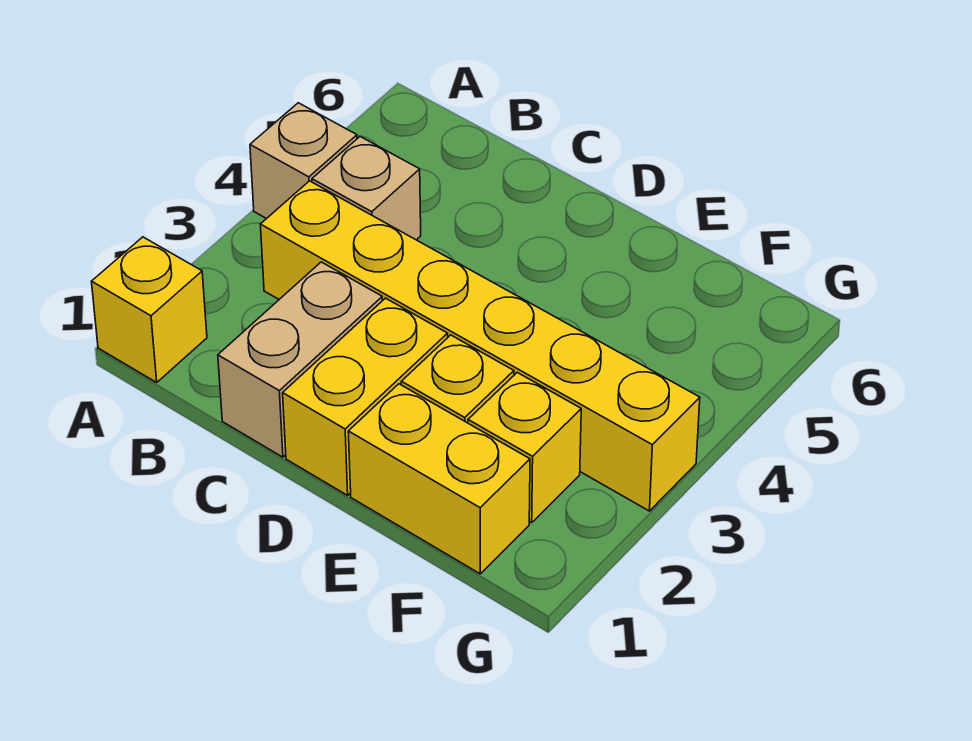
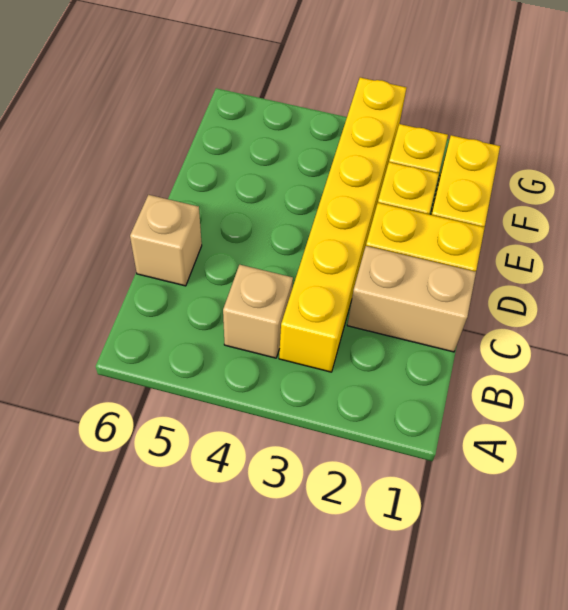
yellow brick A1 level 1 -> none
tan brick A4 level 1 -> tan brick C6 level 1

